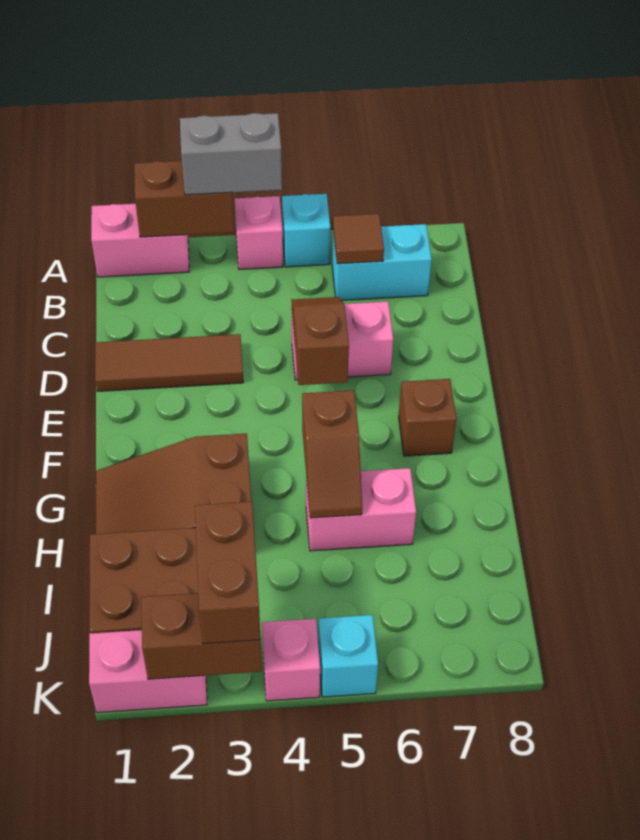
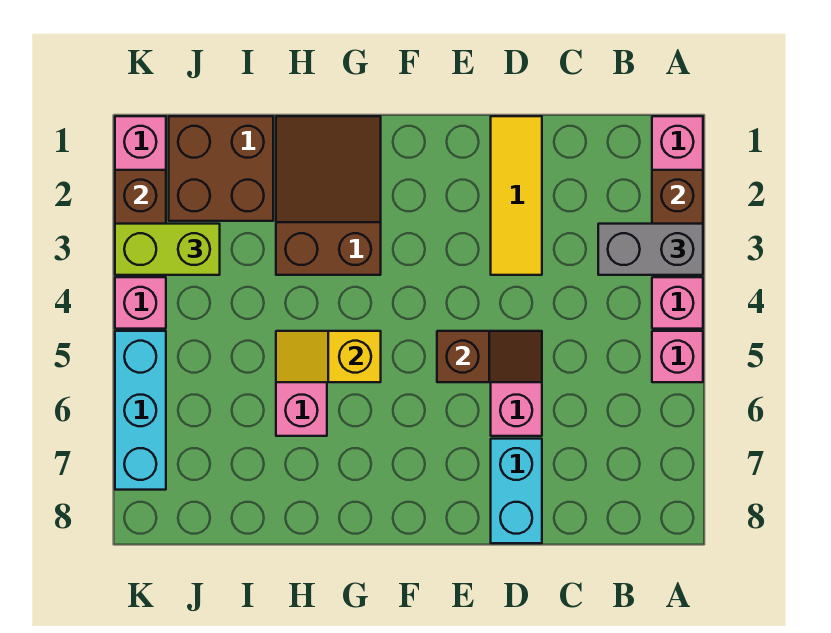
grey brick A3:A4 level 3 -> grey brick A3:B3 level 3
cyan brick A5 level 1 -> pink brick A5 level 1
cyan brick B6:B7 level 1 -> cyan brick D7:D8 level 1
brown tile B6 level 2 -> none
brown tile D1:D3 level 1 -> yellow tile D1:D3 level 1
brown brick F7 level 1 -> none
brown slope G5:H5 level 2 top G -> yellow slope G5:H5 level 2 top G
brown brick J3:K3 level 3 -> lime brick J3:K3 level 3
cyan brick K5 level 1 -> cyan brick K5:K7 level 1

